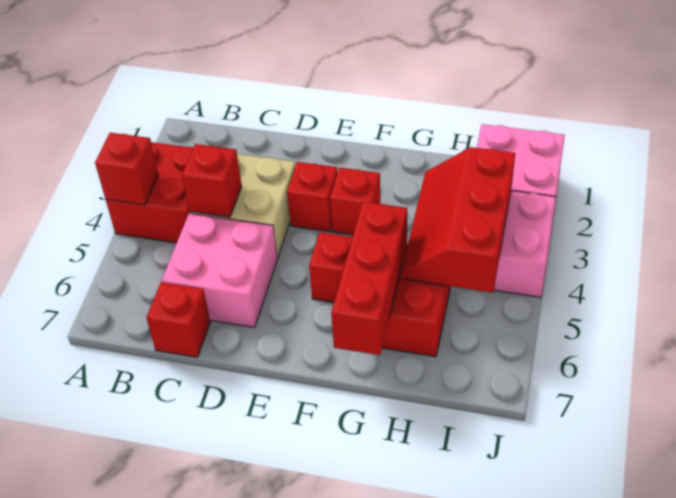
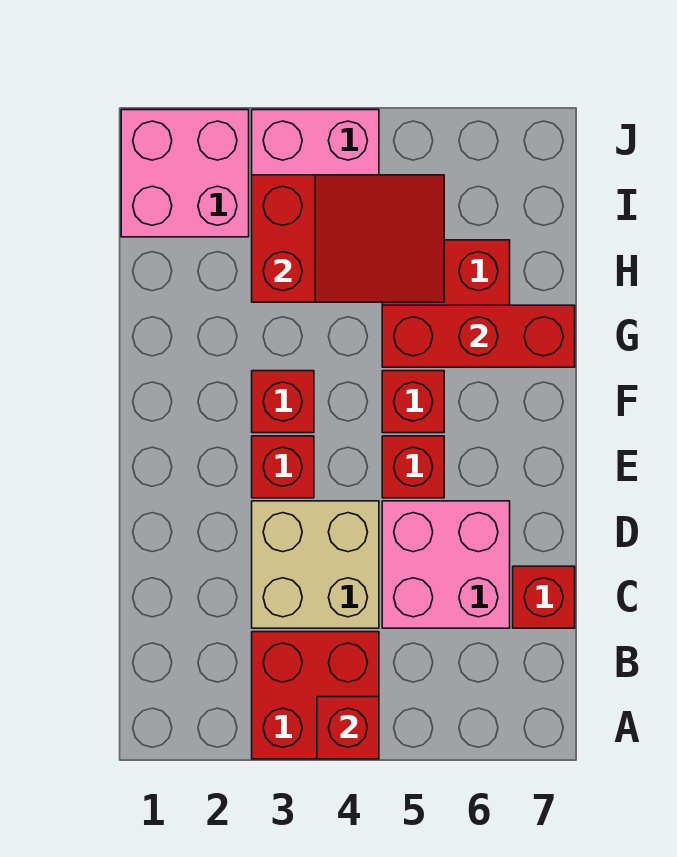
red brick C4 level 2 -> red brick E5 level 1
red slope H3:I5 level 2 top I -> red slope H3:I5 level 2 top 3

